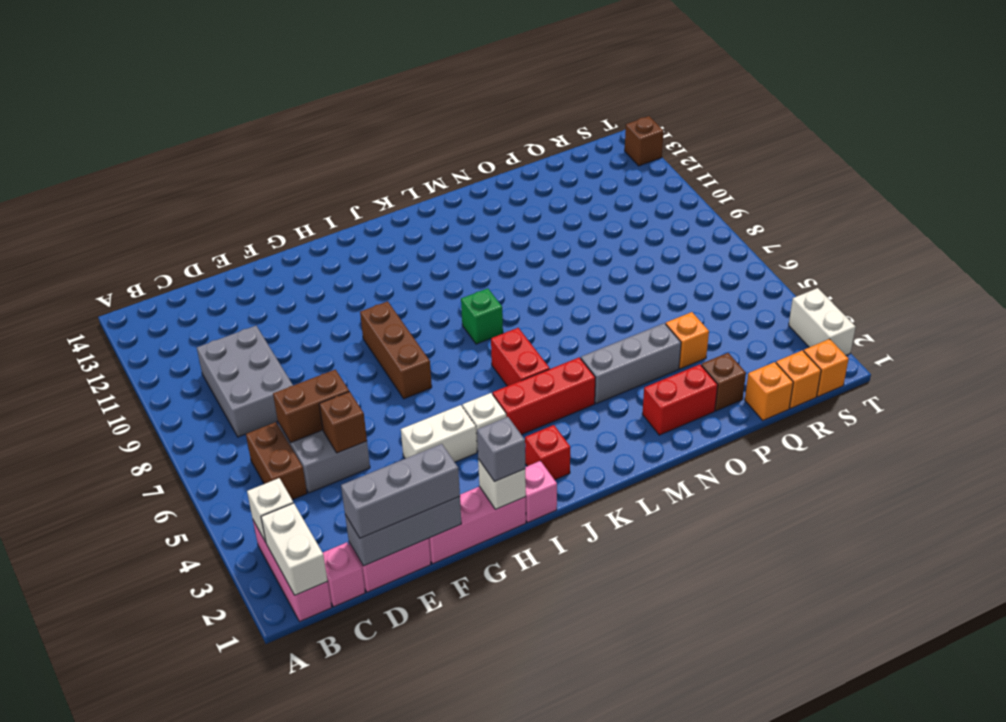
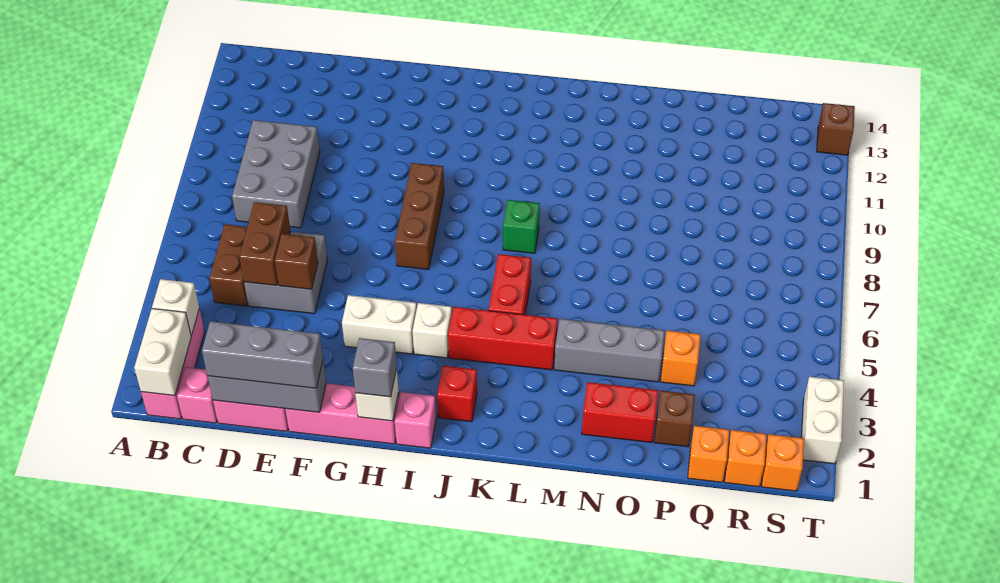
brown brick D6:E6 level 2 -> brown brick D5:D6 level 2

